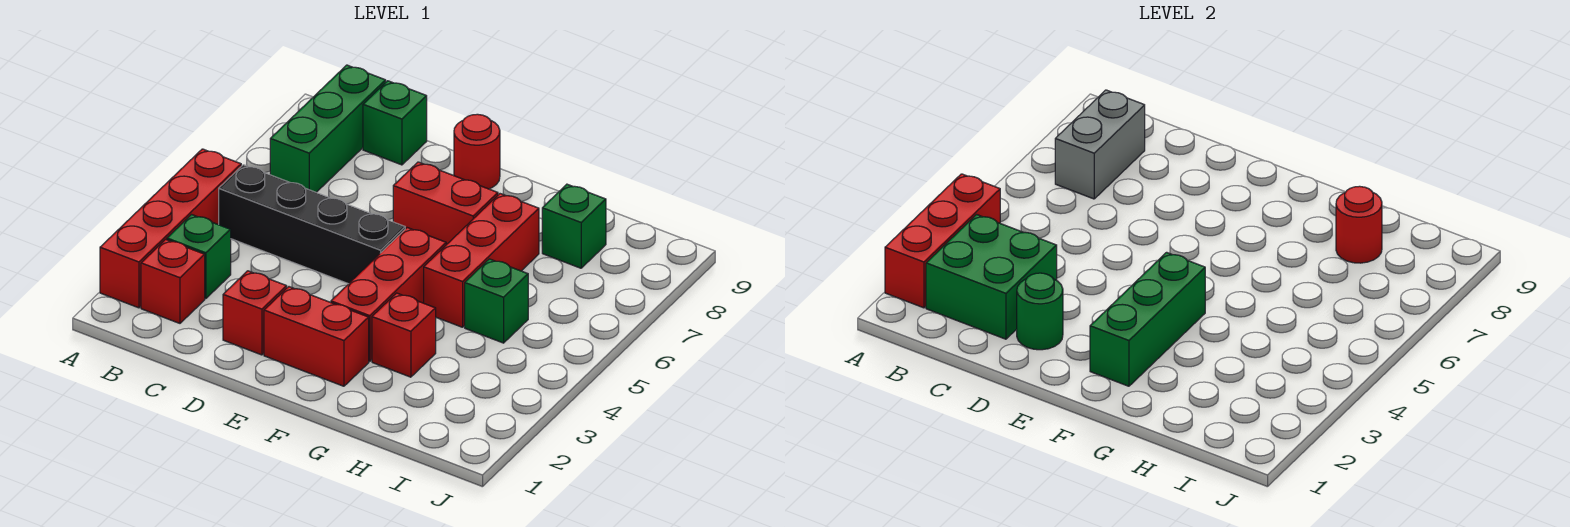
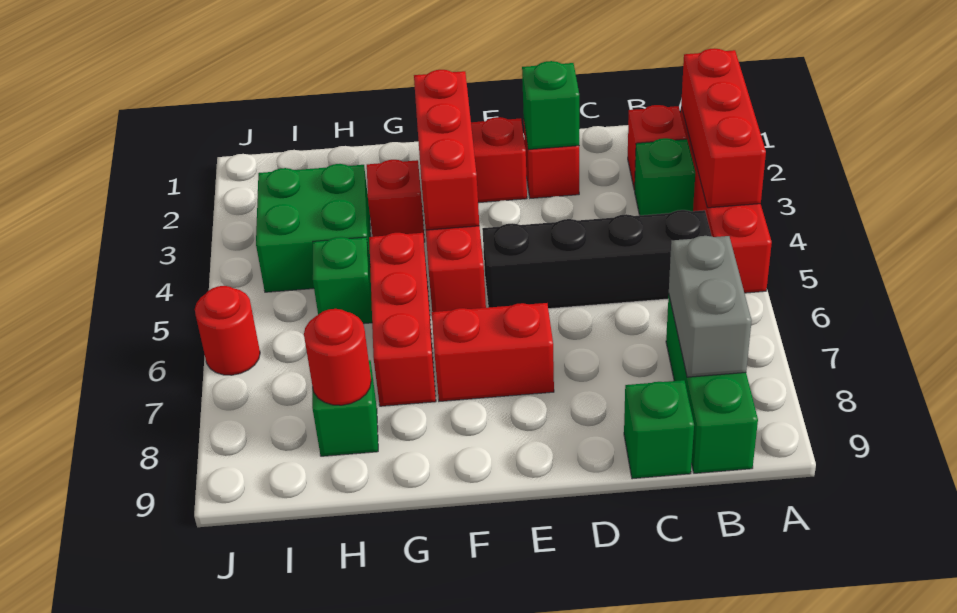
green brick B2:C3 level 2 -> green brick H3:I4 level 1
green round brick D2 level 2 -> green brick D2 level 2
red round brick E9 level 1 -> red round brick J6 level 1
green brick F2:F4 level 2 -> red brick F2:F4 level 2

